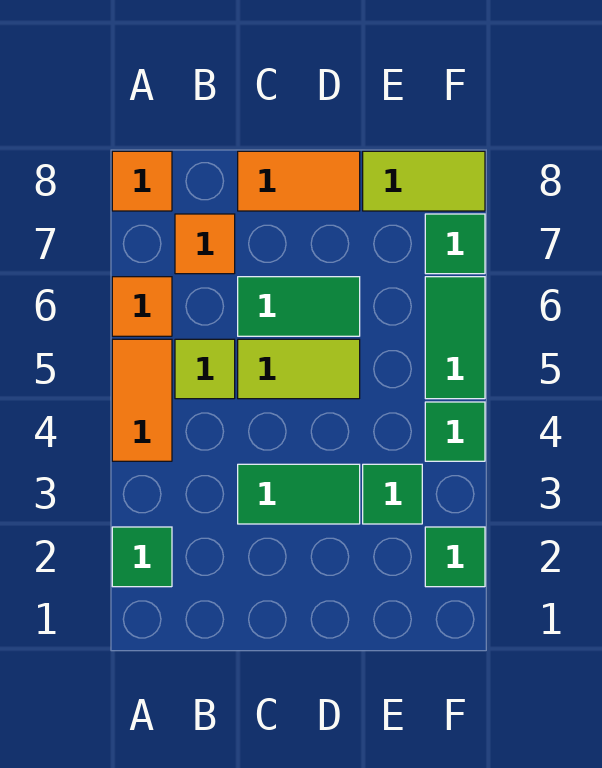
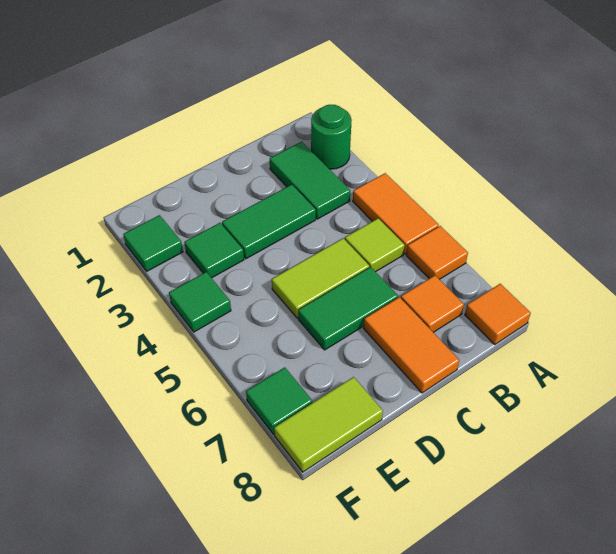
green tile A2 level 1 -> green round brick A2 level 1
orange tile C8:D8 level 1 -> orange tile C7:C8 level 1
green tile F5:F6 level 1 -> green tile B2:B3 level 1

